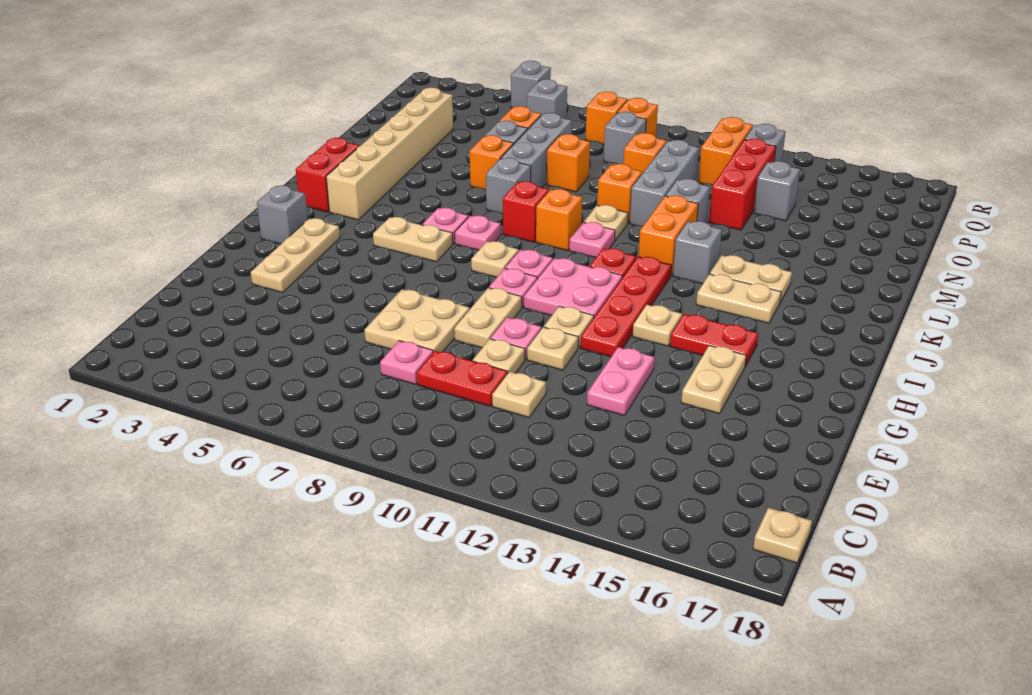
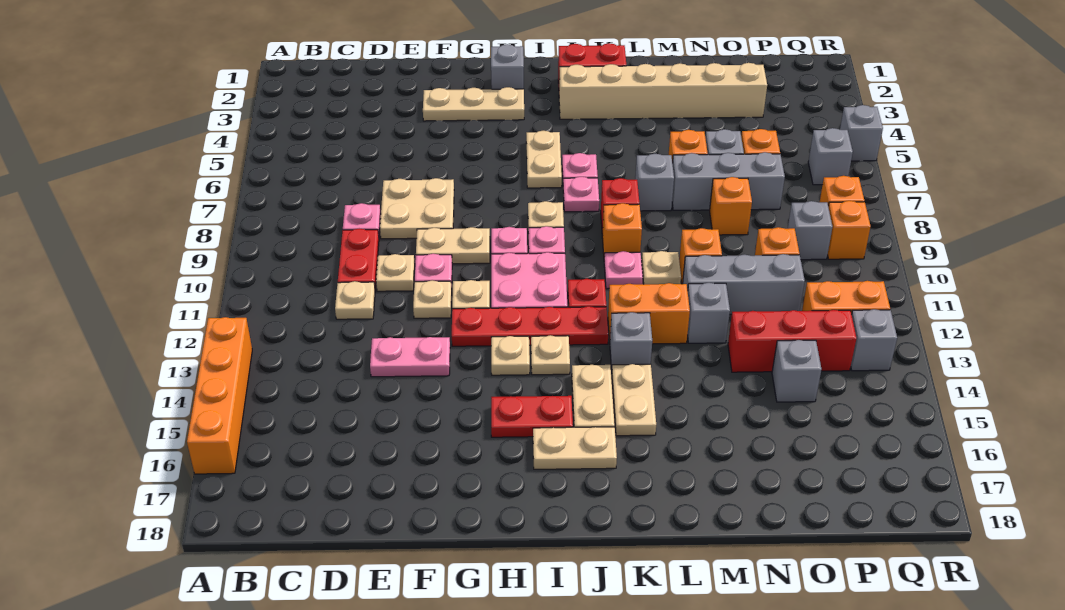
none -> orange brick A13:A16 level 1
tan plate B18 level 1 -> tan plate I13 level 1
tan plate F15:G15 level 1 -> tan plate I16:J16 level 1
red plate H14:H15 level 1 -> red plate H15:I15 level 1

